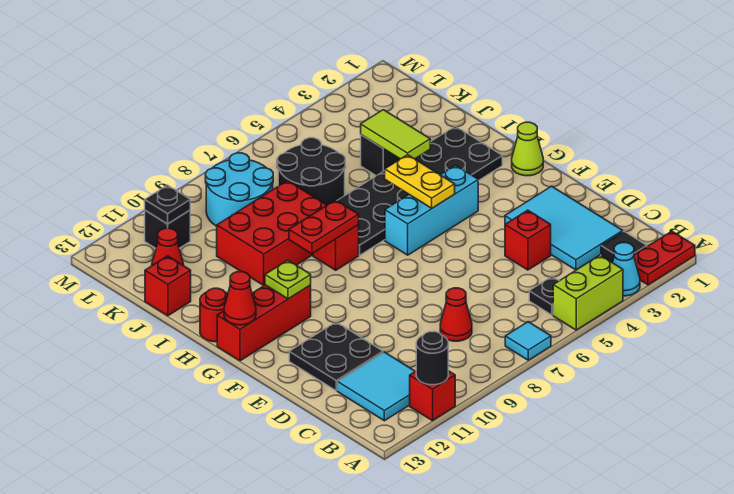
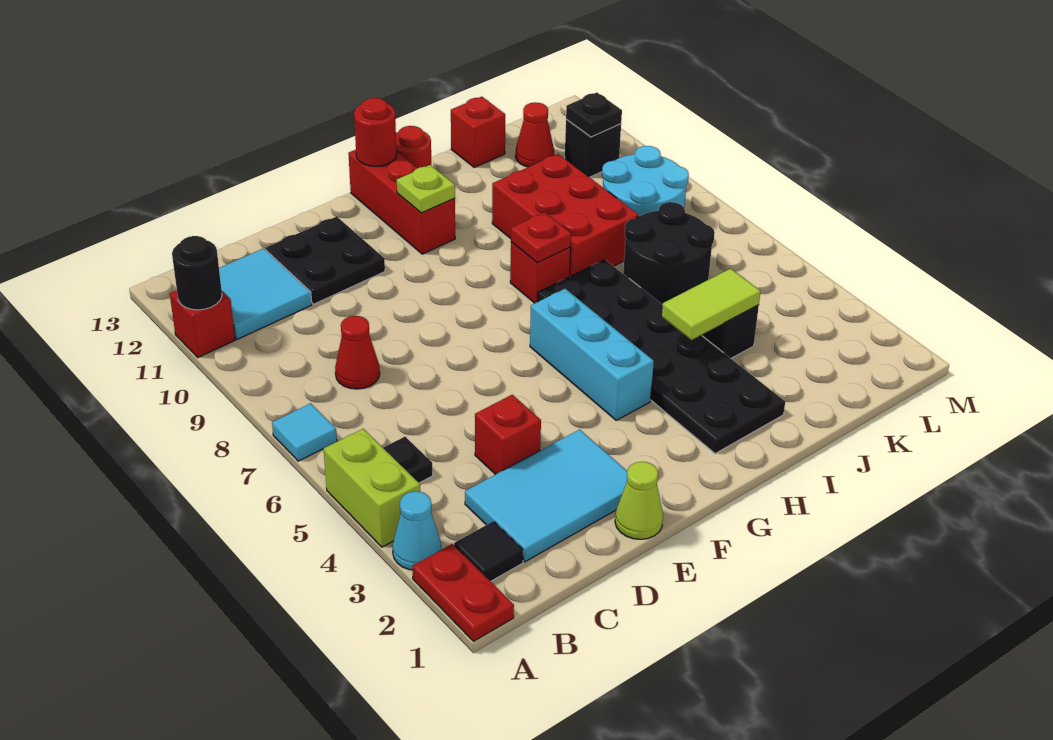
lime cone G1 level 1 -> lime cone E1 level 1
yellow plate G5:H5 level 2 -> none
red cone G13 level 2 -> red round brick G13 level 2
red plate H8:H9 level 2 -> red plate H8 level 2

